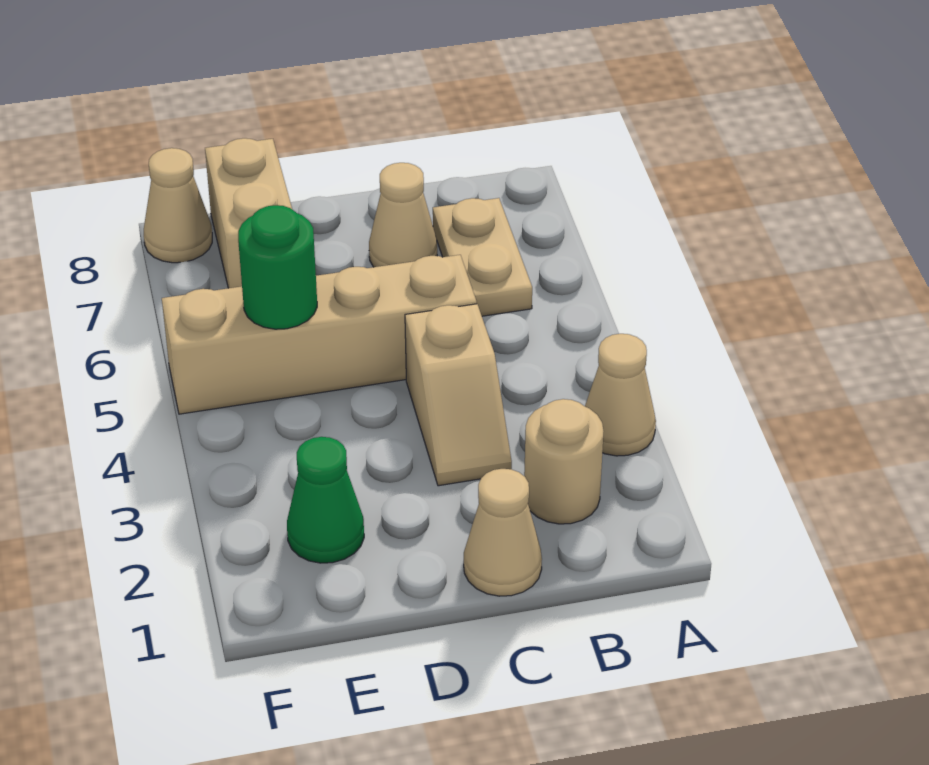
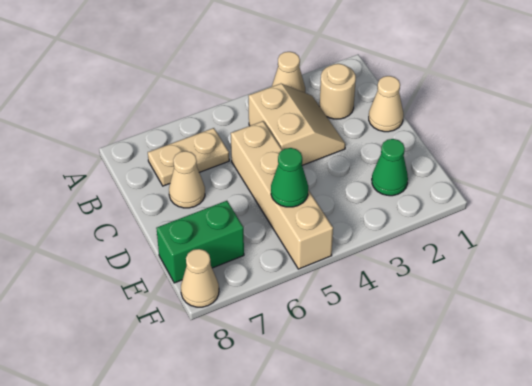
tan slope C3:C4 level 1 top 4 -> tan slope B3:C4 level 1 top 4
green round brick E5 level 2 -> green cone E5 level 2
tan brick E7:E8 level 1 -> green brick E7:E8 level 1

